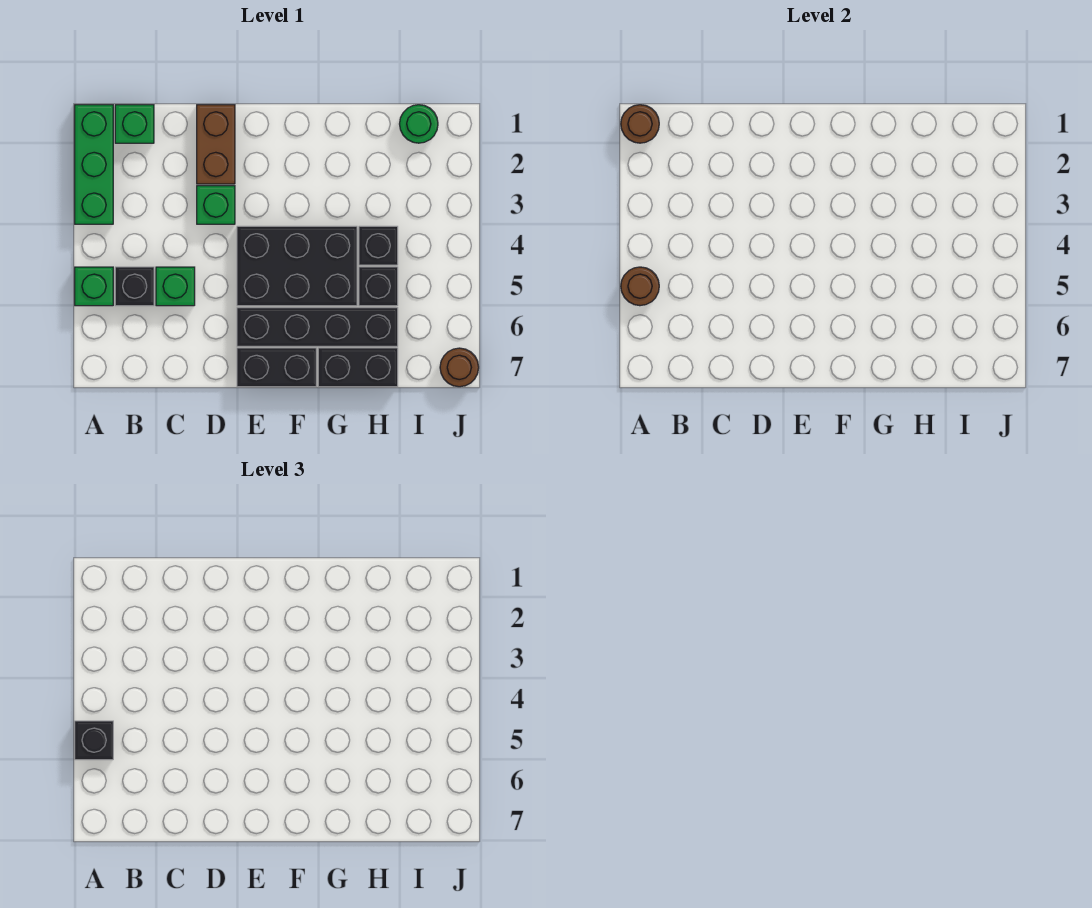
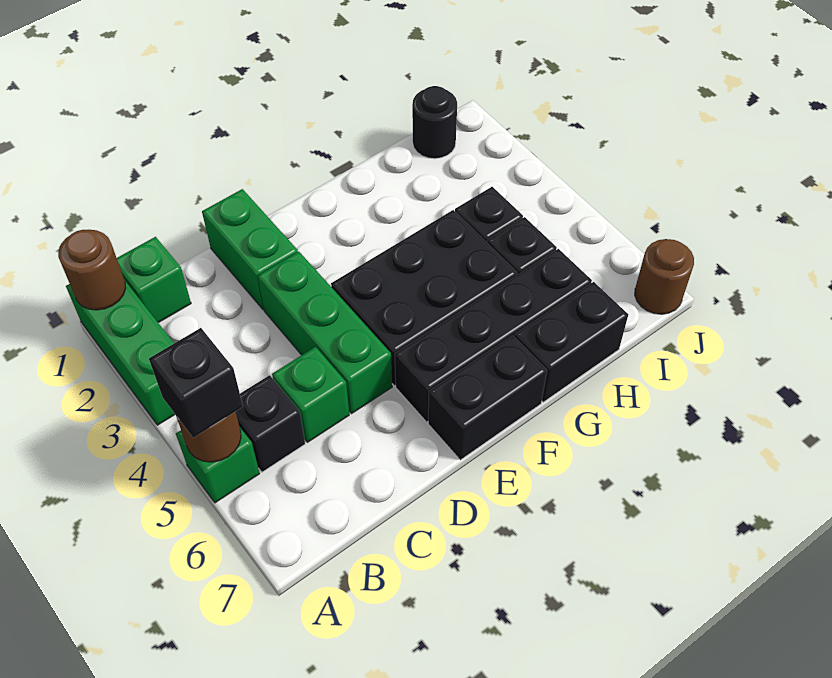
brown brick D1:D2 level 1 -> green brick D1:D2 level 1
green brick D3 level 1 -> green brick D3:D5 level 1
green round brick I1 level 1 -> black round brick I1 level 1

